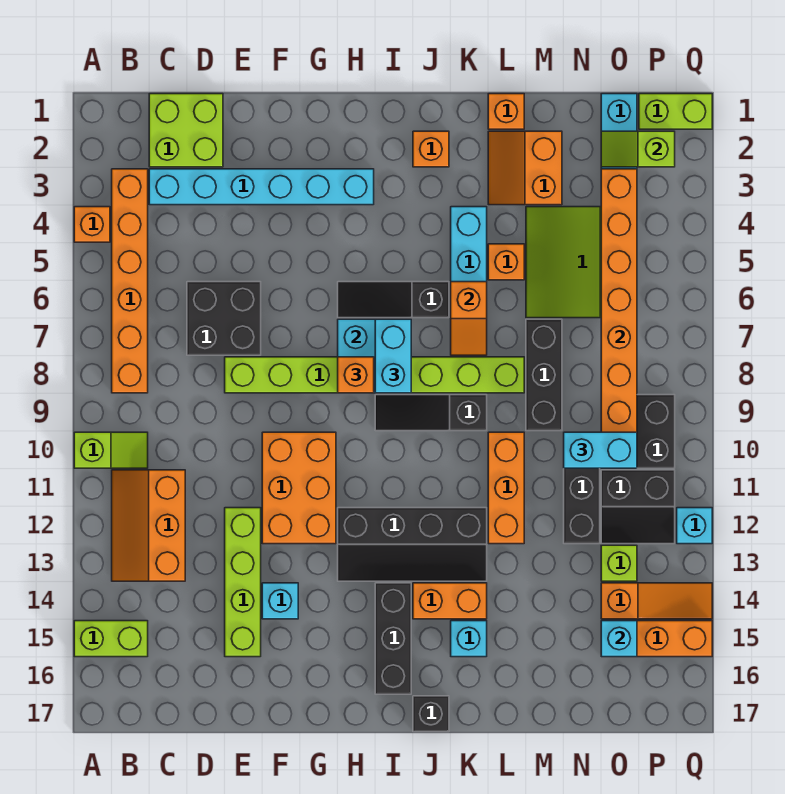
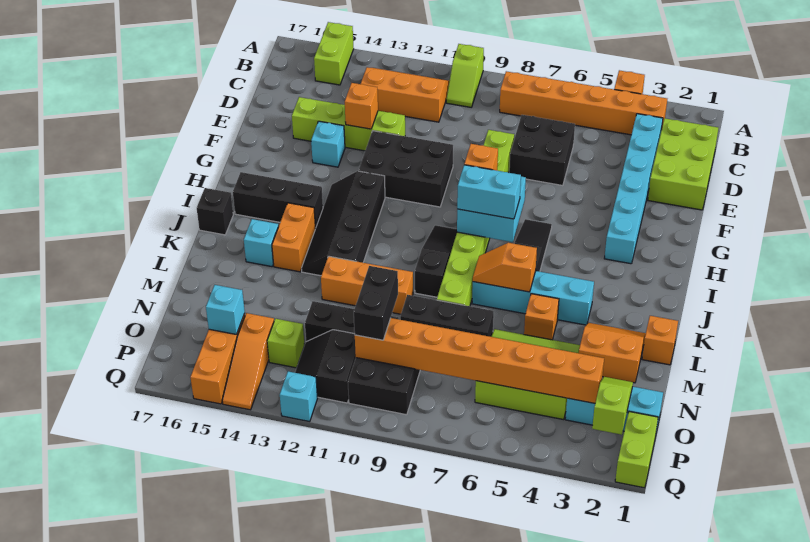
lime brick C1:D2 level 1 -> lime brick C1:E2 level 1
orange brick F10:G12 level 1 -> black brick F10:G12 level 1
orange brick J2 level 1 -> orange brick E13 level 2
cyan brick N10:O10 level 3 -> black brick N10:O10 level 3

